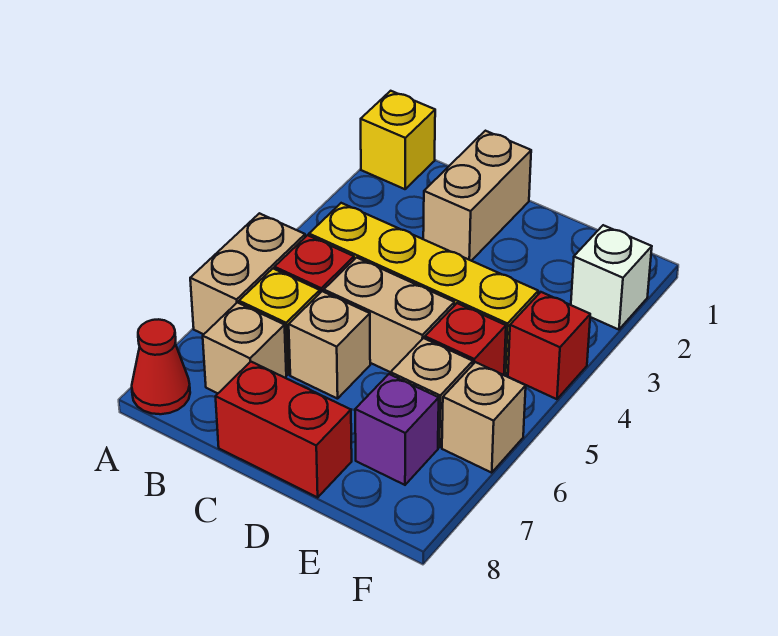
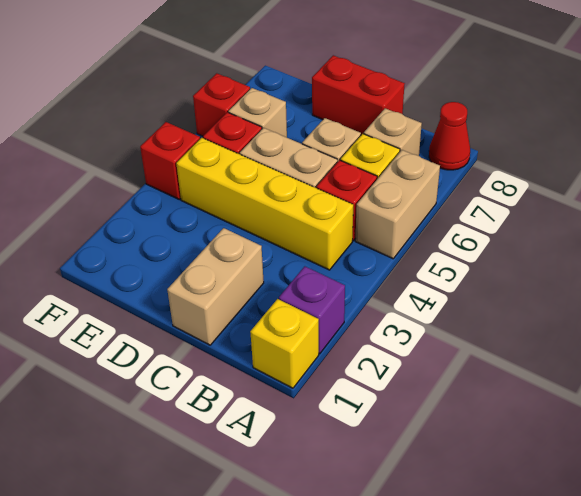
purple brick E7 level 1 -> purple brick A2 level 1
white brick F2 level 1 -> none
tan brick F6 level 1 -> red brick F6 level 1

